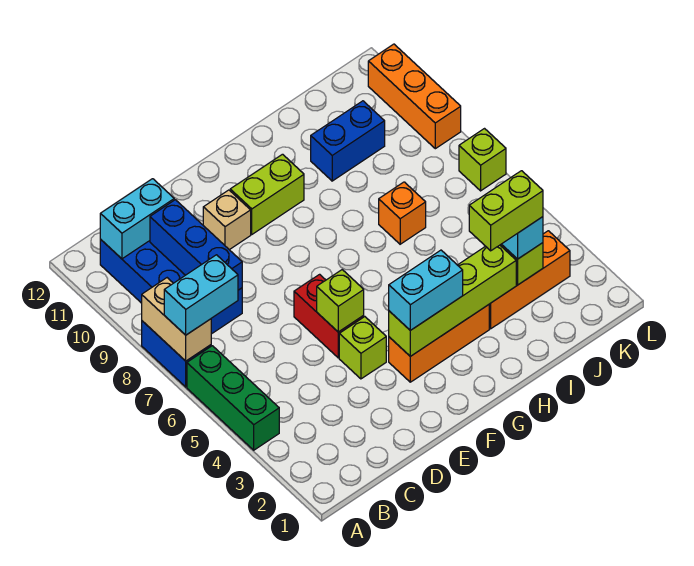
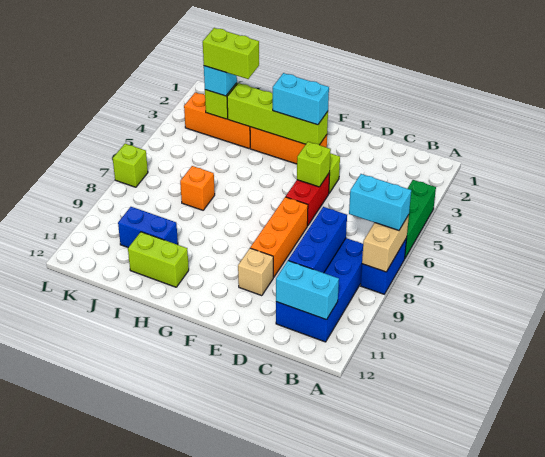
lime brick F10:G10 level 1 -> lime brick H11:I11 level 1
orange brick L9:L11 level 1 -> orange brick E7:E9 level 1

